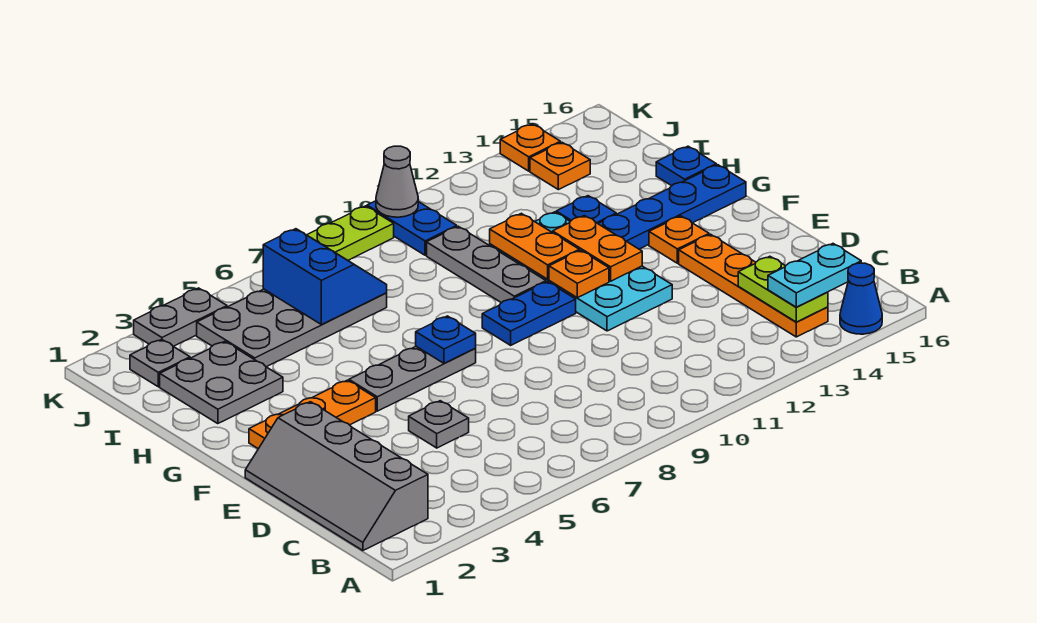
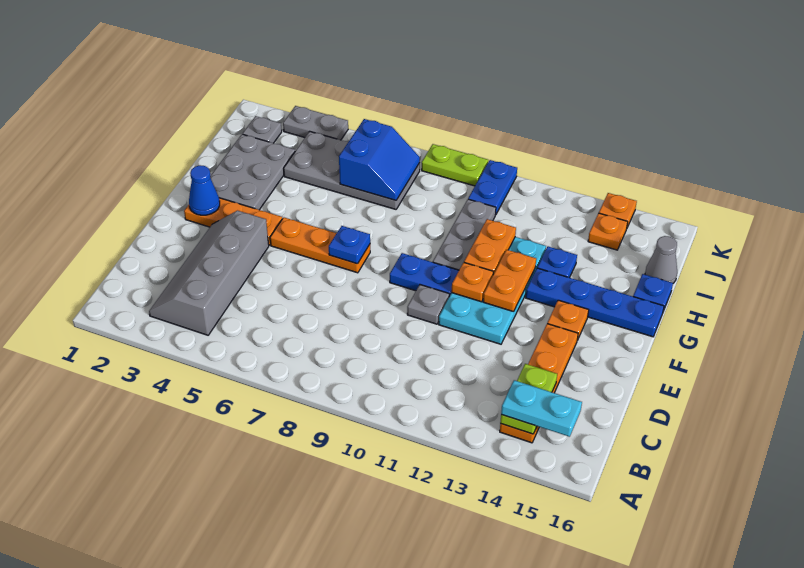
blue cone A15 level 1 -> blue cone F2 level 2
grey slope B1:E2 level 1 top 2 -> grey slope B3:E4 level 1 top 4
grey plate D5 level 1 -> grey plate E10 level 1
grey plate F5:F7 level 1 -> orange plate F5:F7 level 1
grey plate H2:I3 level 1 -> grey plate G2:I3 level 1
grey cone K10 level 2 -> grey cone I16 level 1

